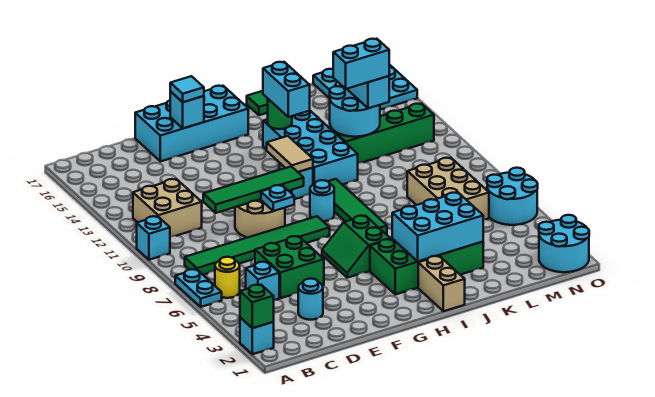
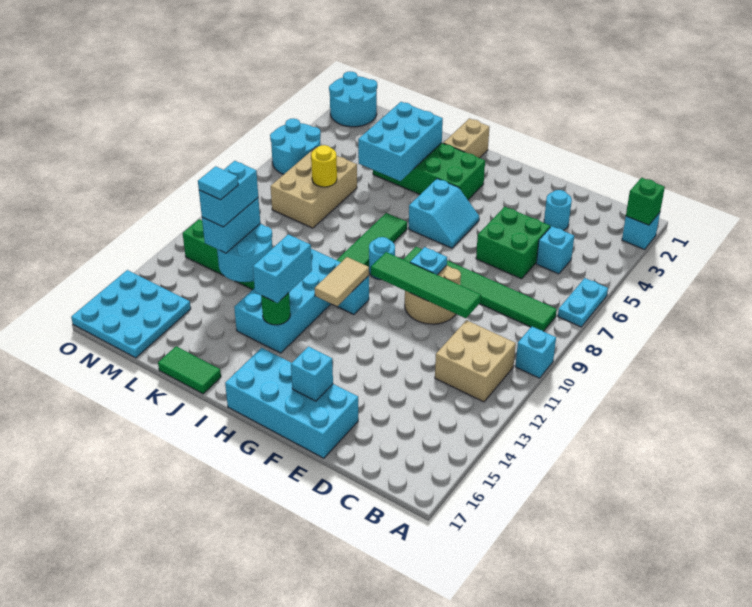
yellow round brick B6 level 1 -> yellow round brick L7 level 2
cyan tile F16 level 3 -> cyan tile L13 level 5
green slope G5:H6 level 1 top H -> cyan slope G5:H6 level 1 top H
cyan brick I3:K4 level 2 -> cyan brick J3:K5 level 2
cyan brick K12:L12 level 4 -> cyan brick L12:L13 level 4

